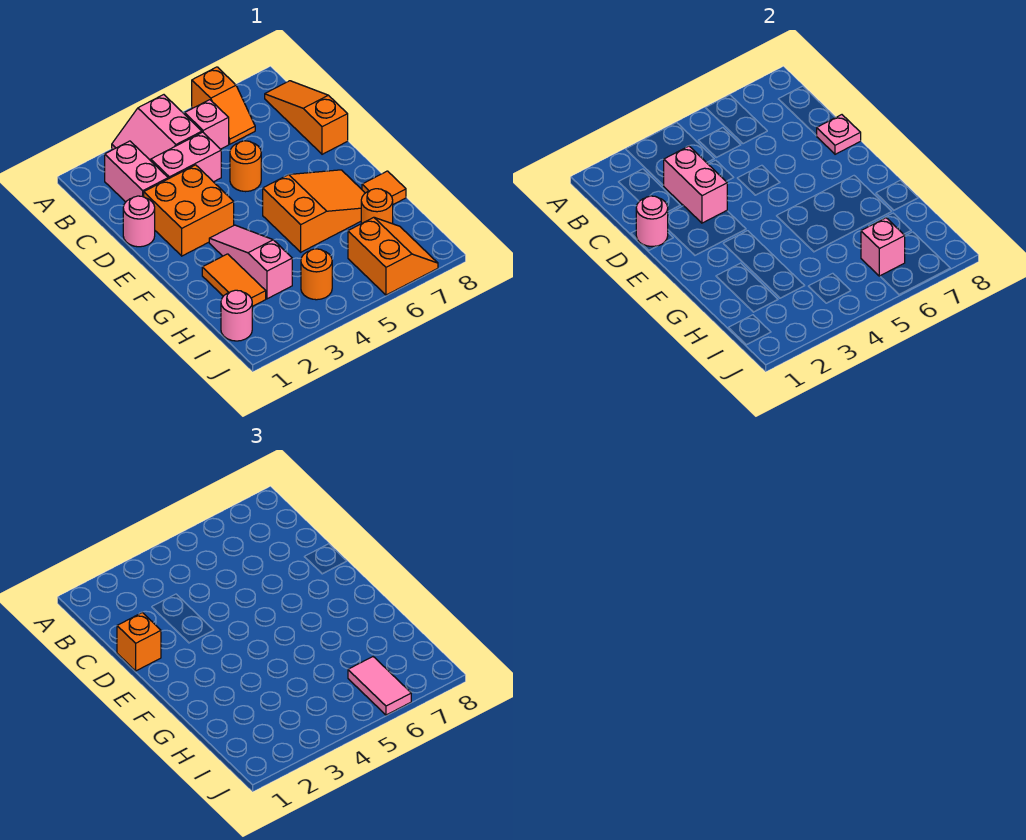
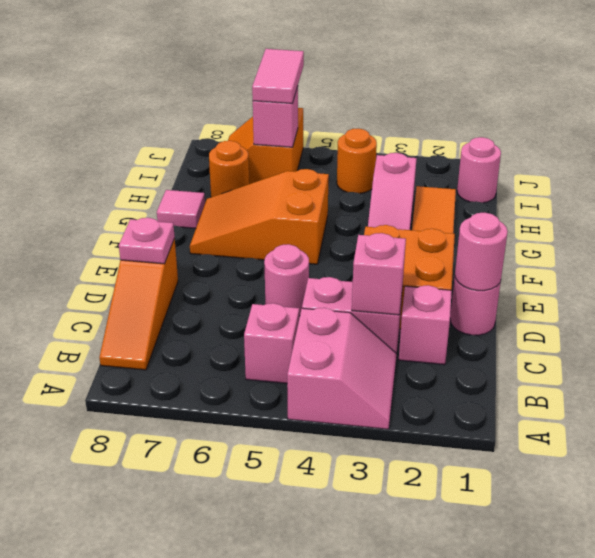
orange slope A6:B6 level 1 top A -> none
pink brick B2:C2 level 1 -> pink brick C2 level 1
pink brick C3:D3 level 2 -> pink brick C3 level 2
orange brick D1 level 3 -> none
orange round brick D5 level 1 -> pink round brick D5 level 1
orange tile G8 level 1 -> pink tile G8 level 1

